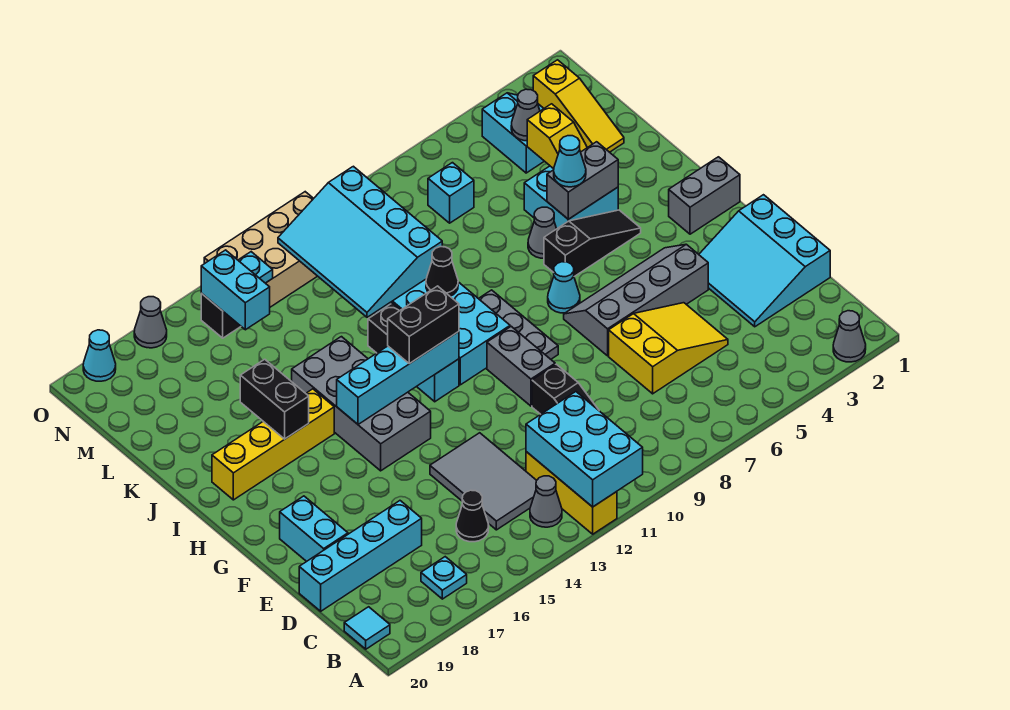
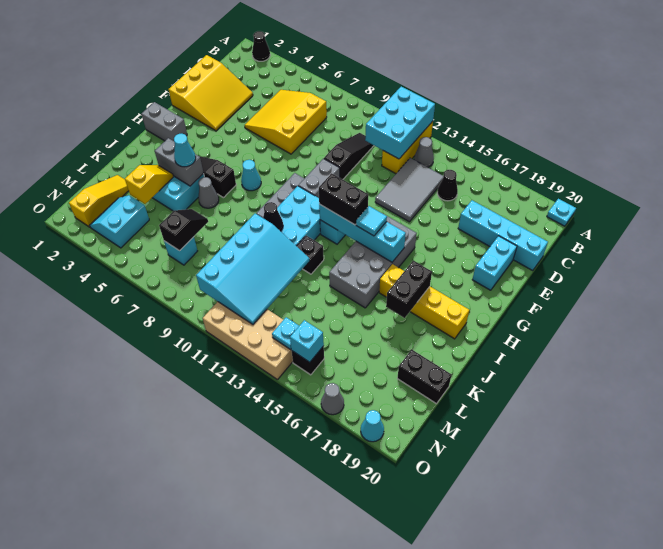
grey cone A2 level 1 -> black cone A2 level 1
cyan plate B17 level 1 -> cyan plate A20 level 1
cyan tile B20 level 1 -> cyan tile H14 level 3
cyan slope D1:F3 level 1 top 1 -> yellow slope D1:F3 level 1 top 1
yellow slope D5:E7 level 1 top 7 -> yellow slope C5:E7 level 1 top 7
grey slope F4:G7 level 1 top F -> none
none -> black slope L7:M7 level 2 top M
none -> black brick L19:L20 level 1
grey cone M4 level 2 -> none
cyan brick M15:N15 level 2 -> cyan brick N15 level 2

